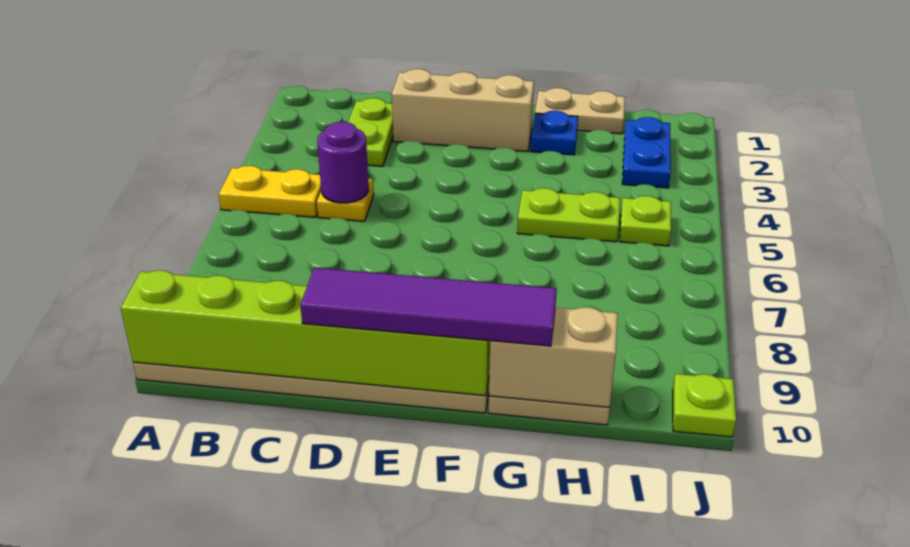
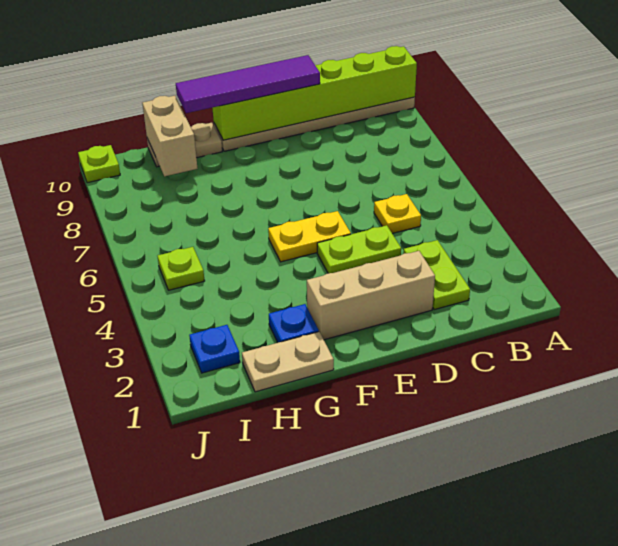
yellow plate A5:B5 level 1 -> yellow plate E5:F5 level 1
purple round brick C5 level 2 -> none
lime plate G5:H5 level 1 -> lime plate D4:E4 level 1
tan brick G10:H10 level 2 -> tan brick H9:H10 level 2
blue plate I2:I3 level 1 -> blue plate I2 level 1

